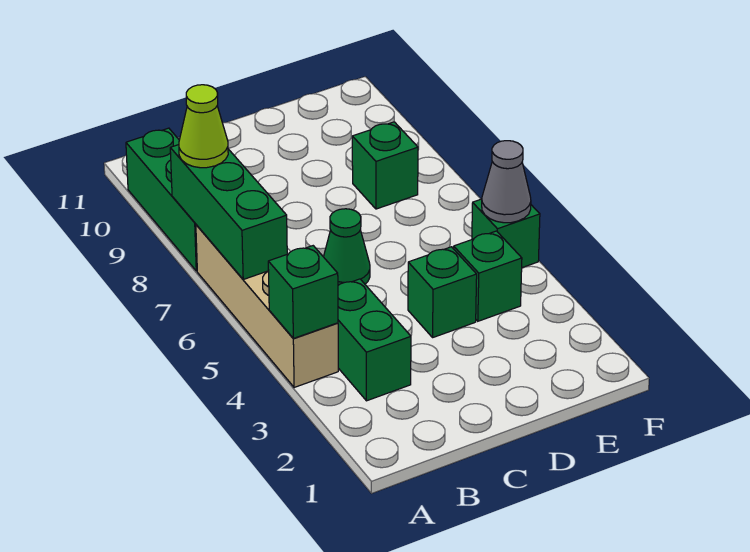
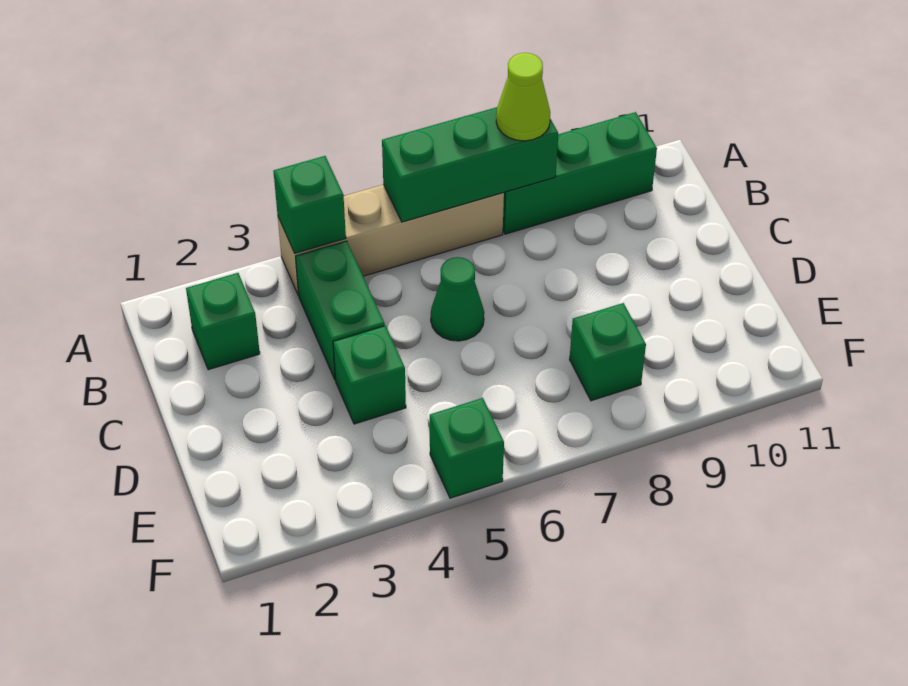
green brick B3:B4 level 1 -> green brick B4:C4 level 1
green brick E4 level 1 -> green brick B2 level 1
grey cone F5 level 2 -> none

